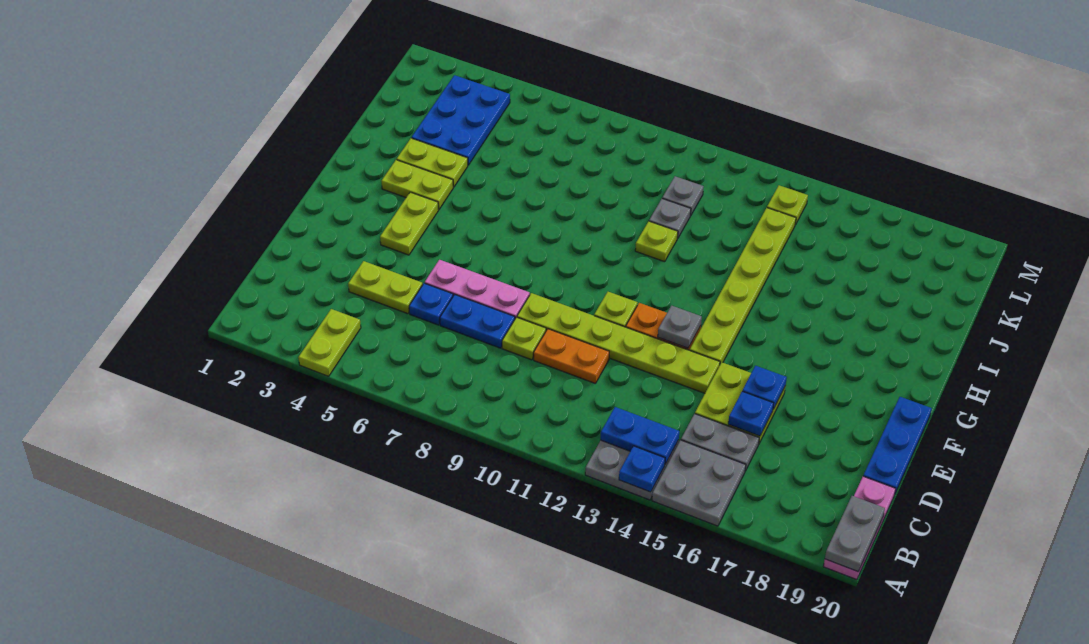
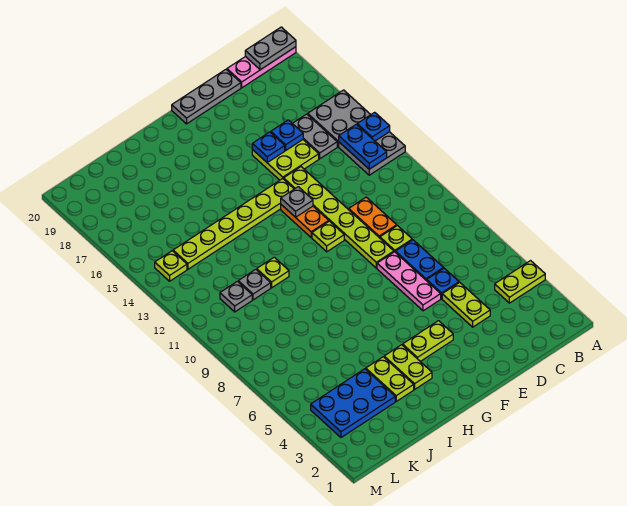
blue plate D20:F20 level 1 -> grey plate D20:F20 level 1

